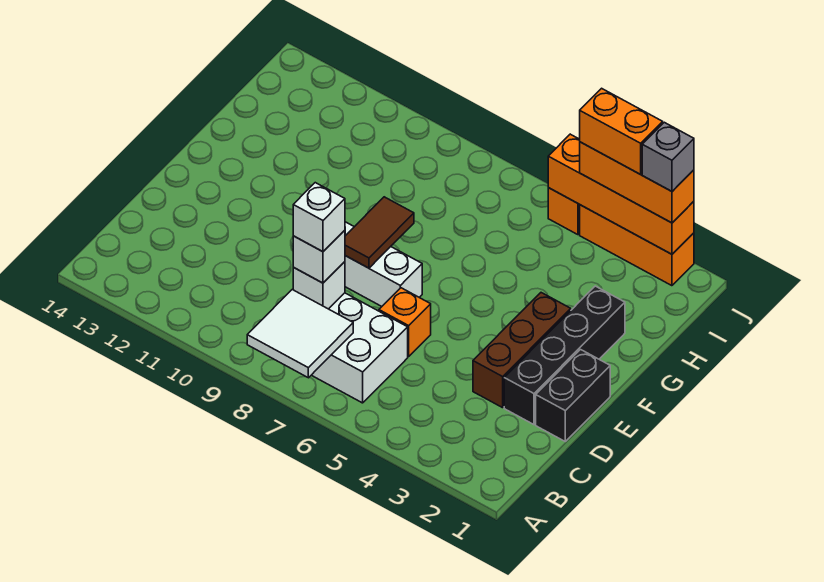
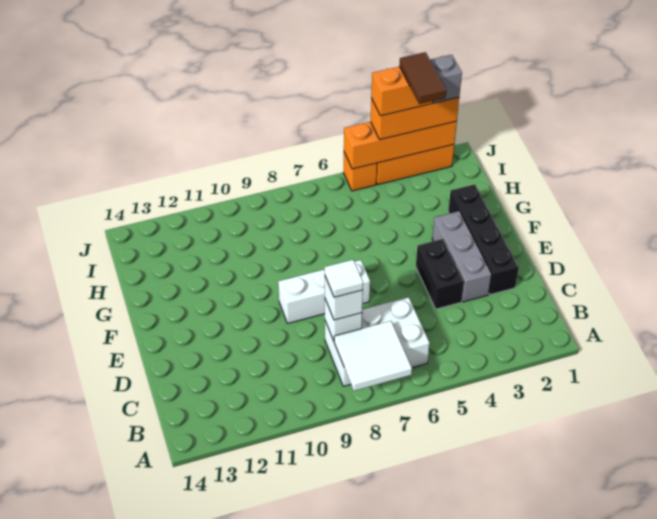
white brick C8 level 4 -> white tile C8 level 4
black brick D1:E1 level 1 -> black brick D4:E4 level 1
brown brick D3:F3 level 1 -> grey brick D3:F3 level 1
orange brick D6 level 1 -> none
brown tile E8:F8 level 2 -> brown tile I3:J3 level 5

